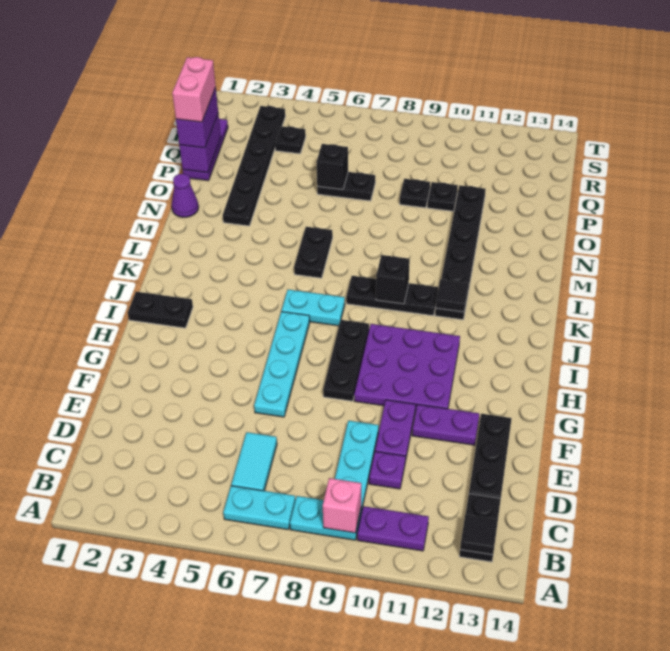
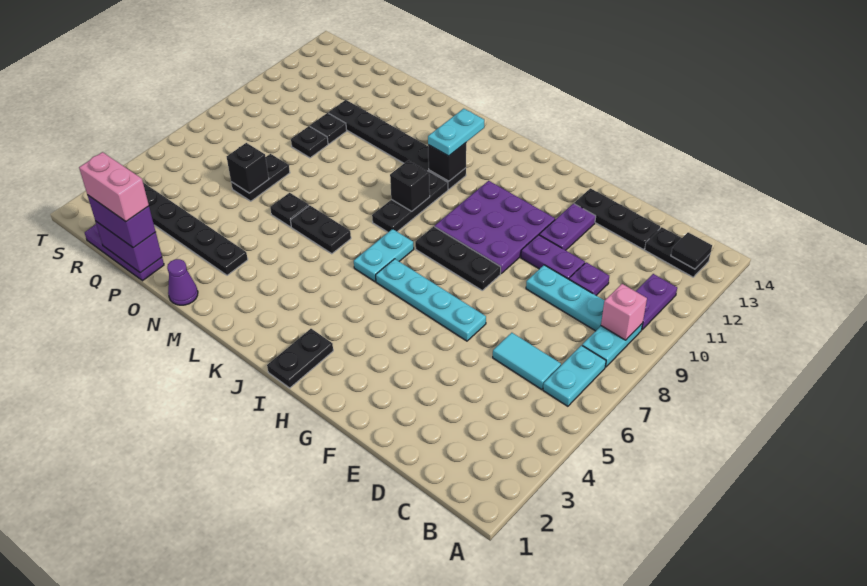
black tile K11 level 2 -> black brick K11 level 2
none -> cyan plate K11:K12 level 3
black plate R4 level 1 -> black plate N6 level 1

